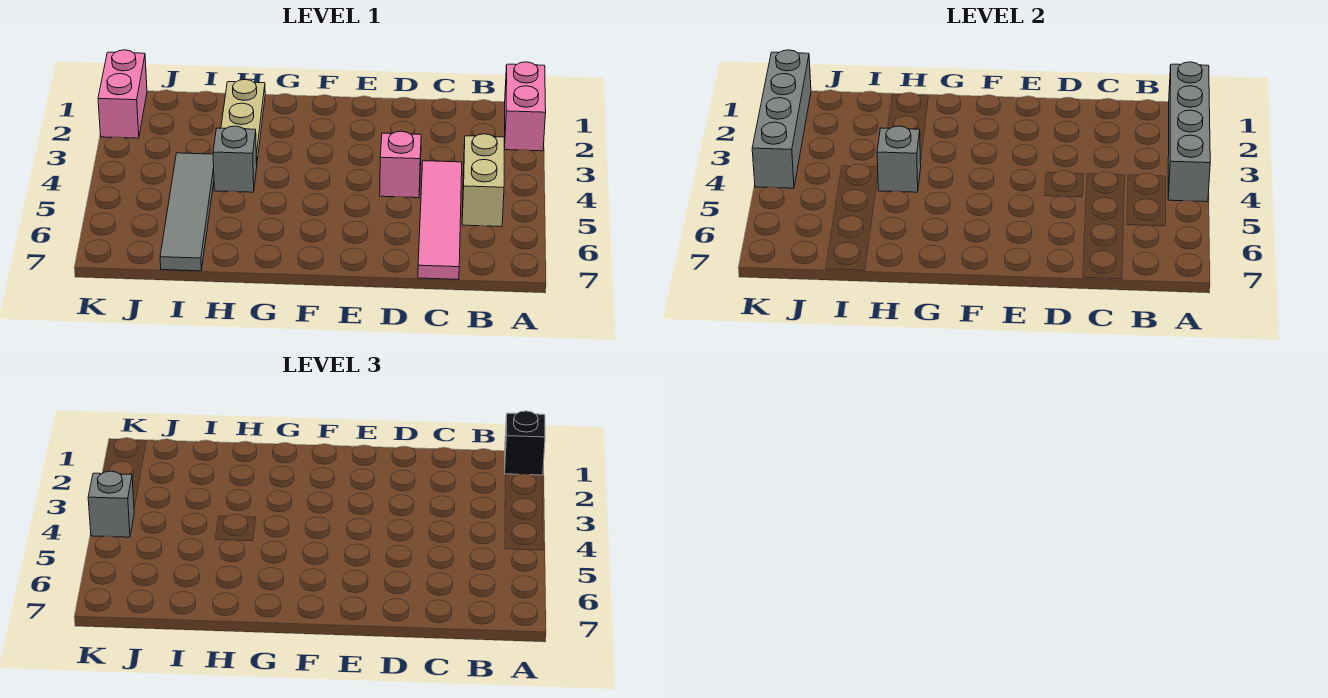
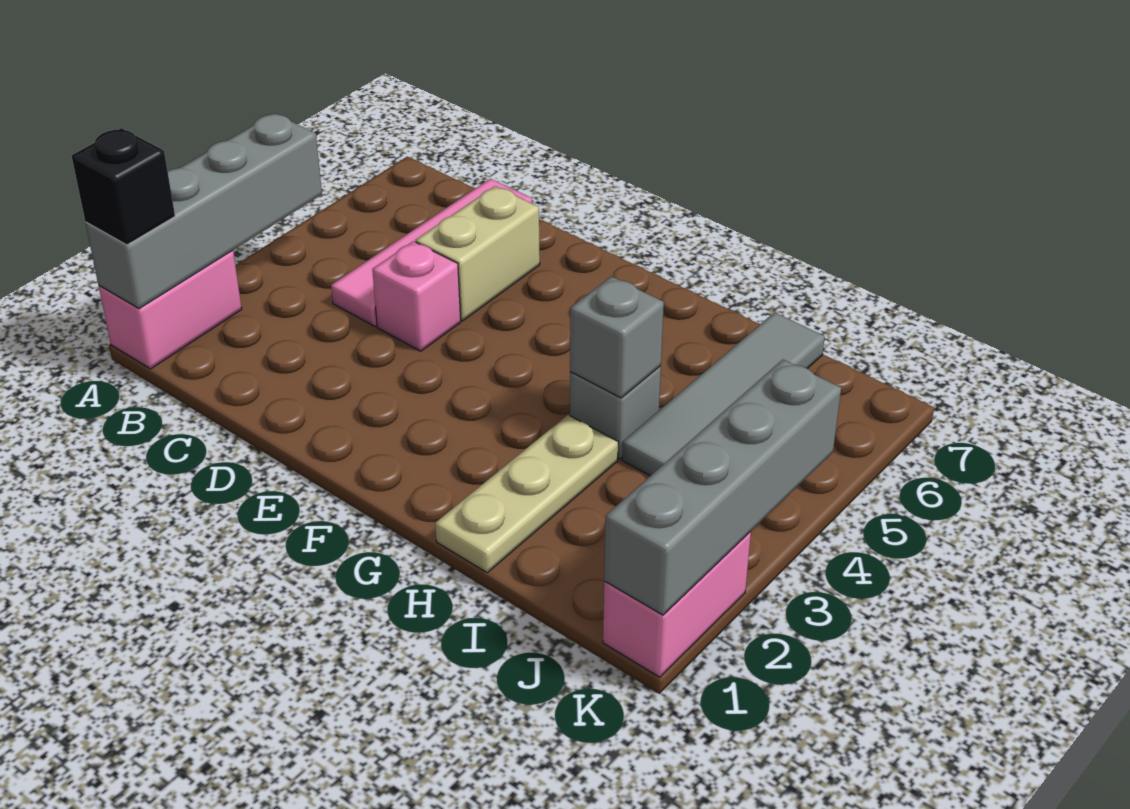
tan brick B4:B5 level 1 -> tan brick D5:D6 level 1
grey brick K4 level 3 -> none

